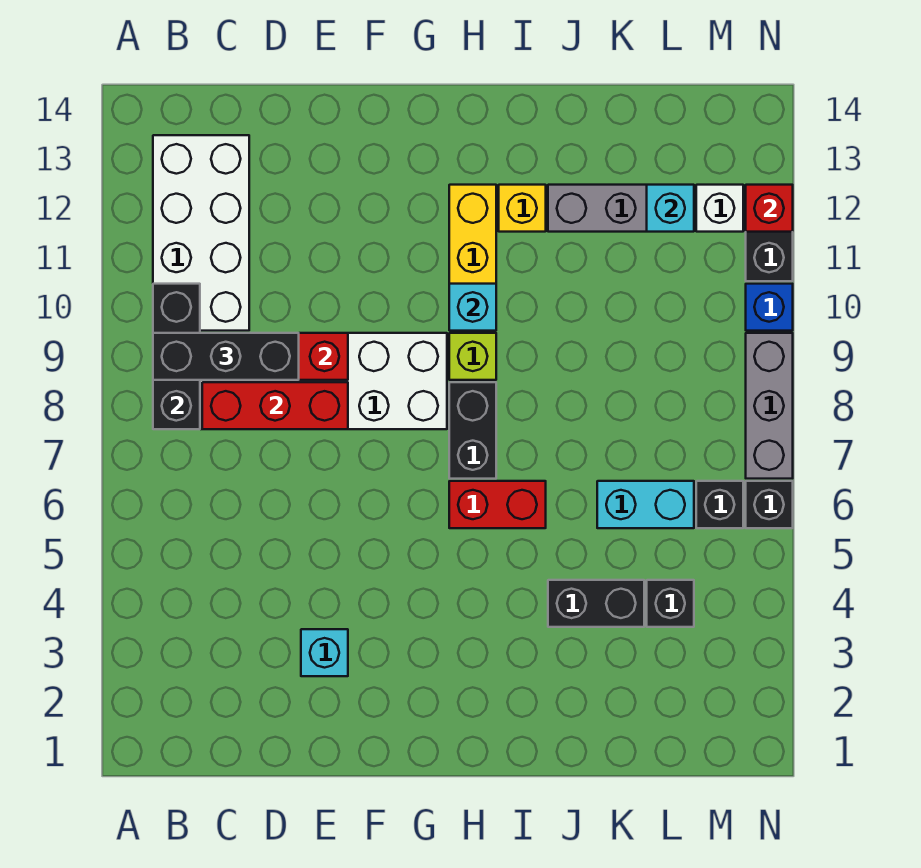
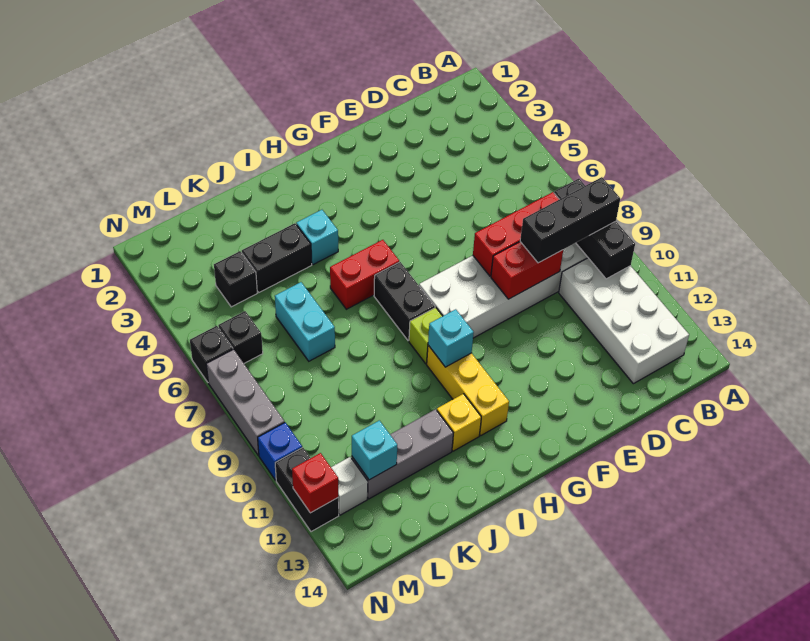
cyan brick E3 level 1 -> cyan brick I4 level 1
cyan brick K6:L6 level 1 -> cyan brick K6:K7 level 1

